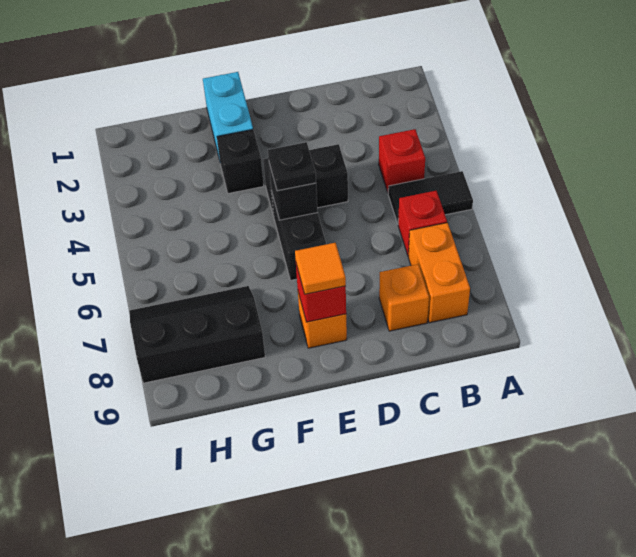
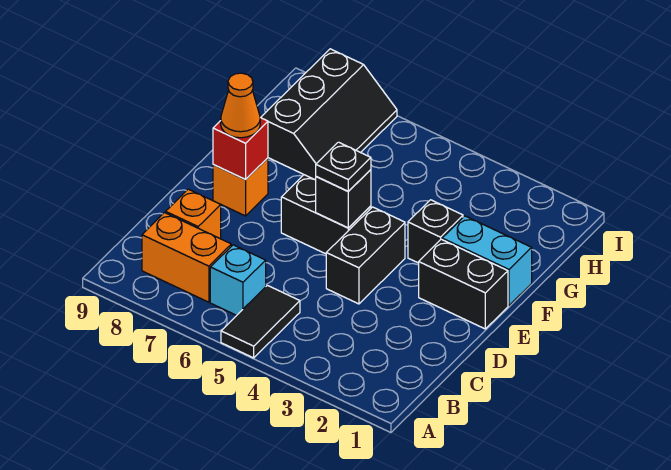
red brick B4 level 1 -> none
red brick B6 level 1 -> cyan brick B6 level 1
none -> black brick E1:E2 level 1
orange tile E8 level 3 -> orange cone E8 level 3

